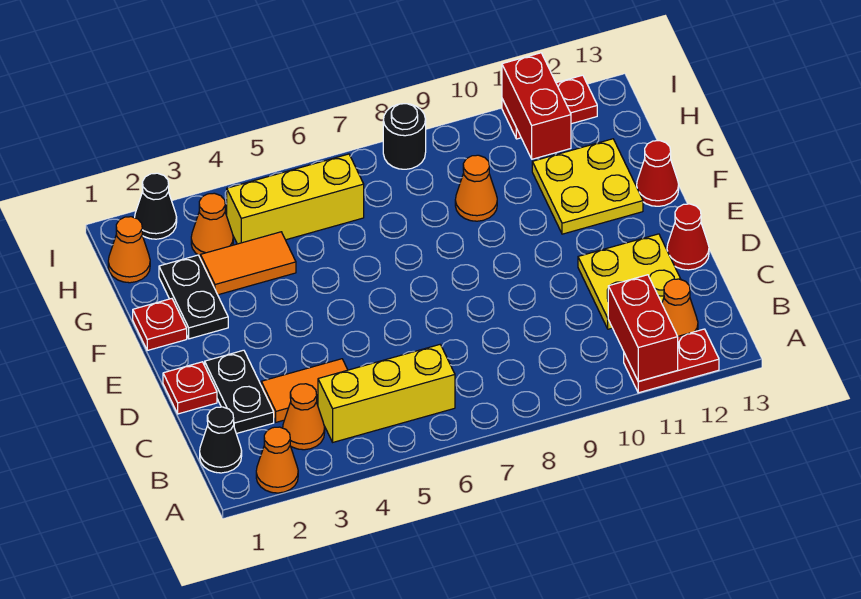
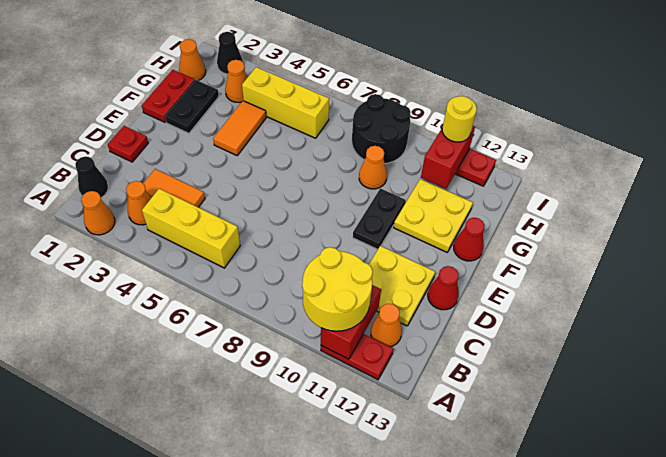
none -> yellow round brick A10:B11 level 3
black plate C2:D2 level 1 -> black plate E10:F10 level 1
red plate F1 level 1 -> red plate F1:G1 level 1
orange tile G3:G4 level 1 -> orange tile F4:G4 level 1
black round brick I8 level 1 -> black round brick H8:I9 level 1
none -> yellow round brick I11 level 3

